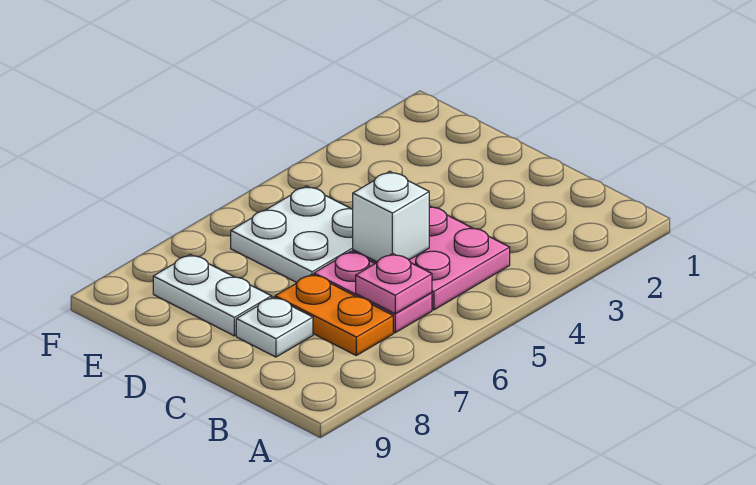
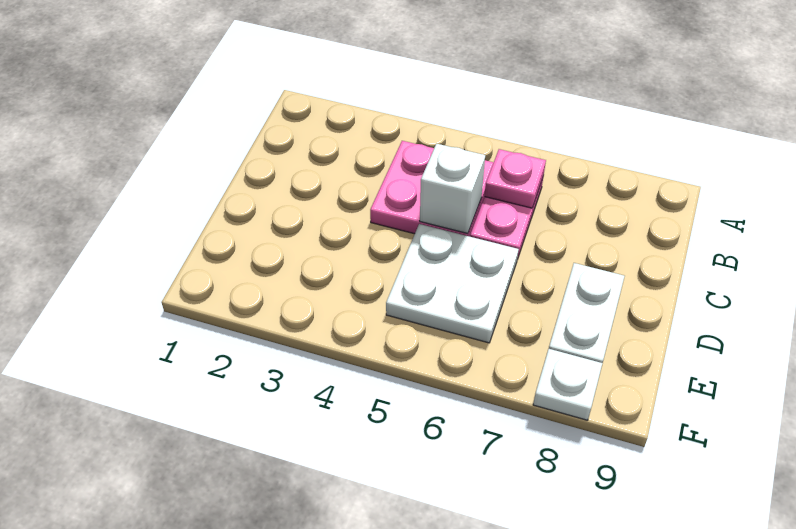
orange plate B7:C7 level 1 -> none
white plate C8 level 1 -> white plate F8 level 1

